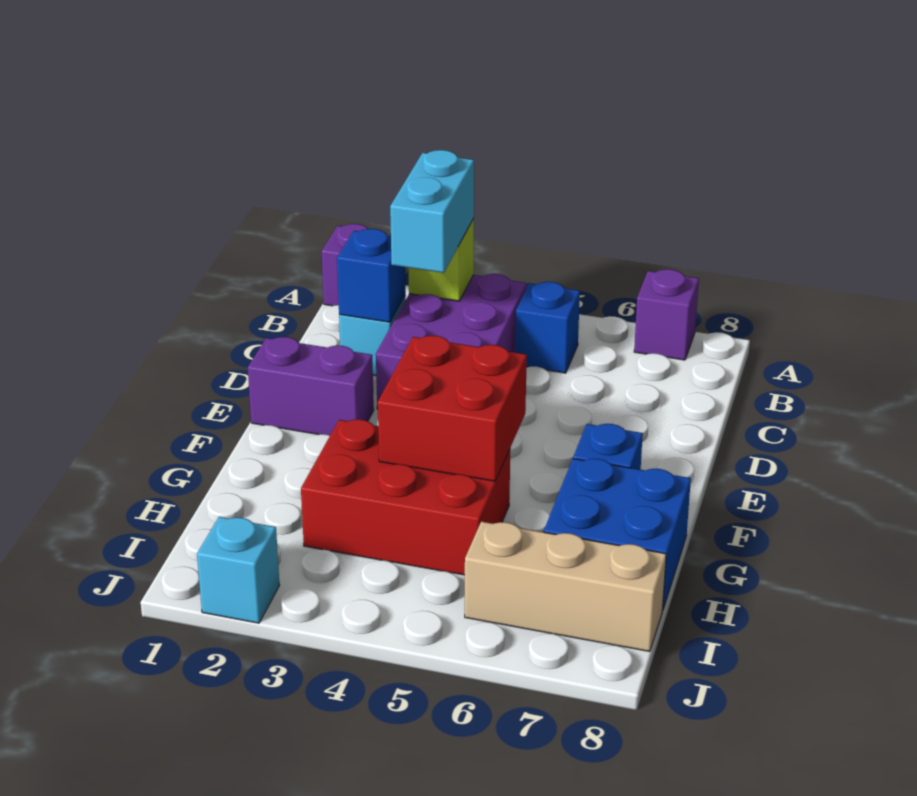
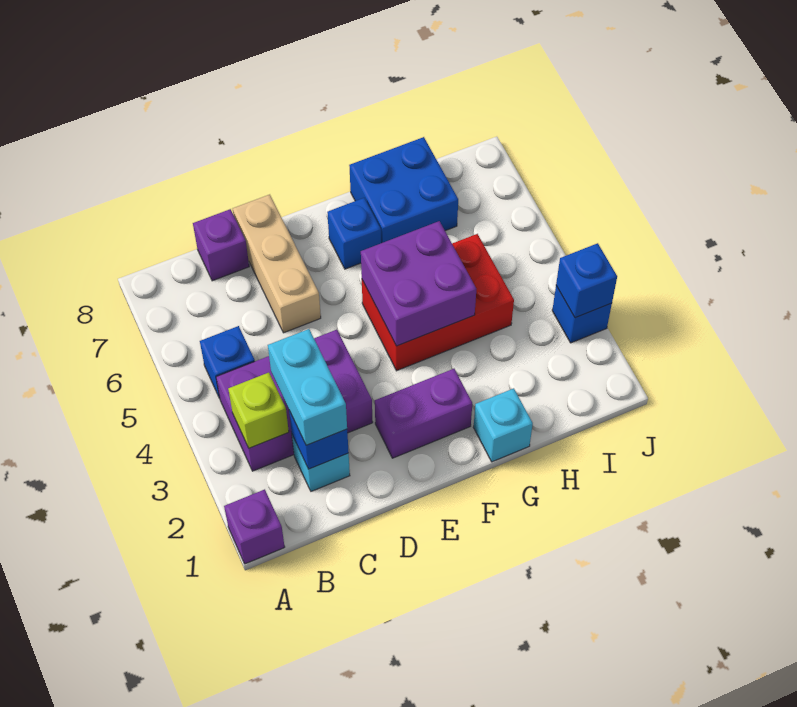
purple brick A7 level 1 -> purple brick C8 level 1
cyan brick B3:C3 level 3 -> cyan brick C2:C3 level 3
purple brick E1:E2 level 1 -> purple brick E2:F2 level 1
red brick F4:G5 level 2 -> purple brick F4:G5 level 2
red brick G3:H5 level 1 -> red brick F4:H5 level 1
tan brick I6:I8 level 1 -> tan brick D6:D8 level 1
cyan brick J2 level 1 -> cyan brick G1 level 1
none -> blue brick J3 level 1
none -> blue brick J3 level 2

